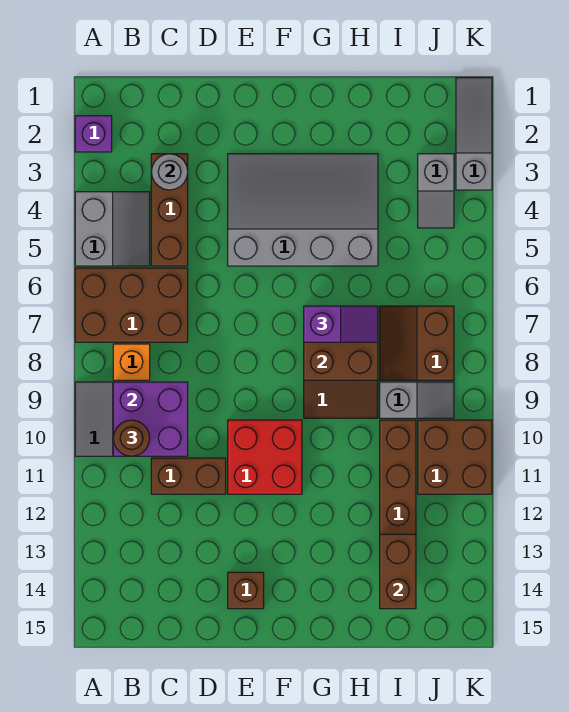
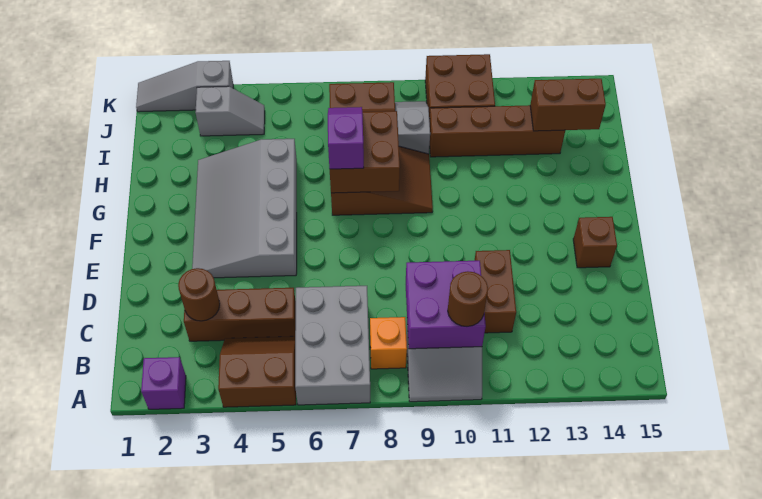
grey slope A4:B5 level 1 top A -> brown slope A4:B5 level 1 top A
brown brick A6:C7 level 1 -> grey brick A6:C7 level 1
grey round brick C3 level 2 -> brown round brick C3 level 2
red brick E10:F11 level 1 -> none

